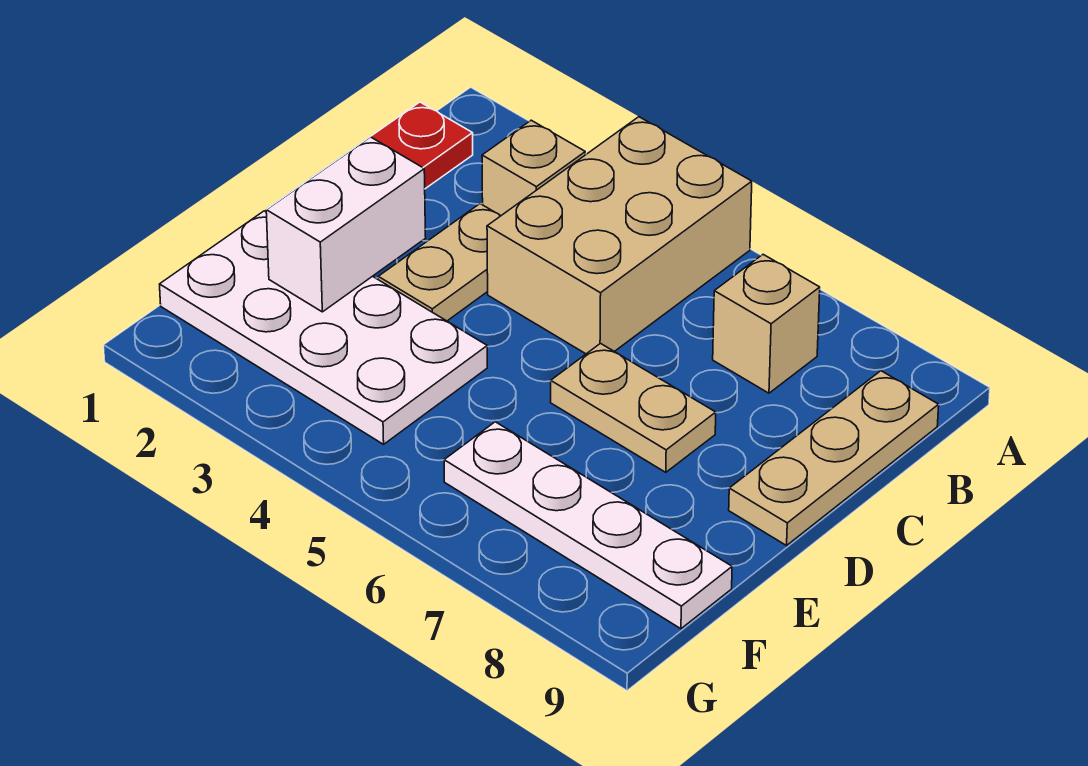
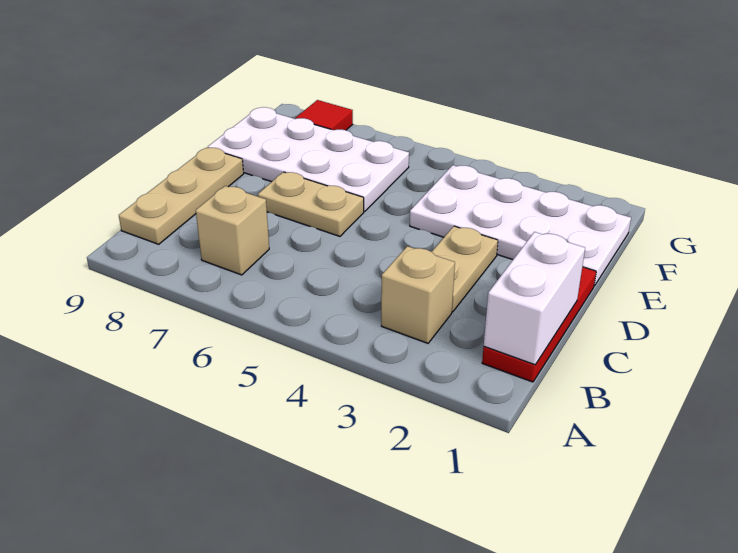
tan brick A4:C5 level 1 -> none
white brick D2:E2 level 2 -> white brick B1:C1 level 2
white plate F6:F9 level 1 -> white plate E6:F9 level 1
none -> red tile G8 level 1

